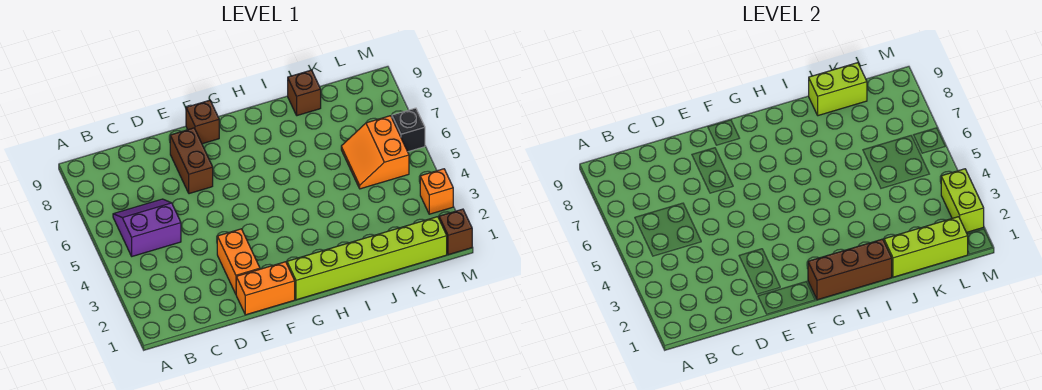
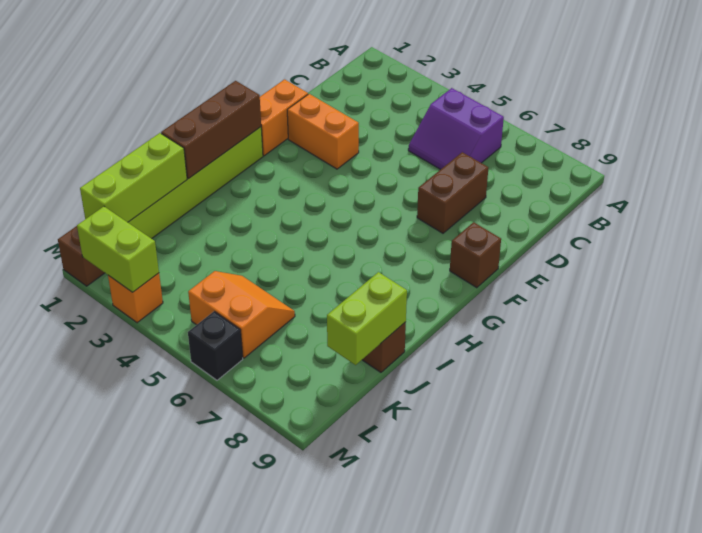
purple slope B5:C6 level 1 top 5 -> purple slope B5:C6 level 1 top B
brown brick E7:E8 level 1 -> brown brick D7:E7 level 1

